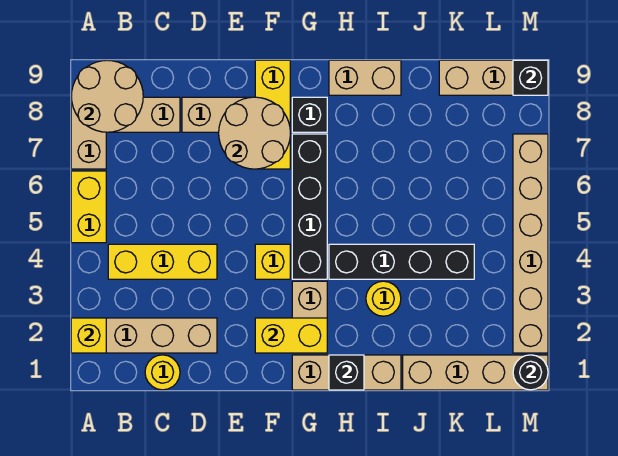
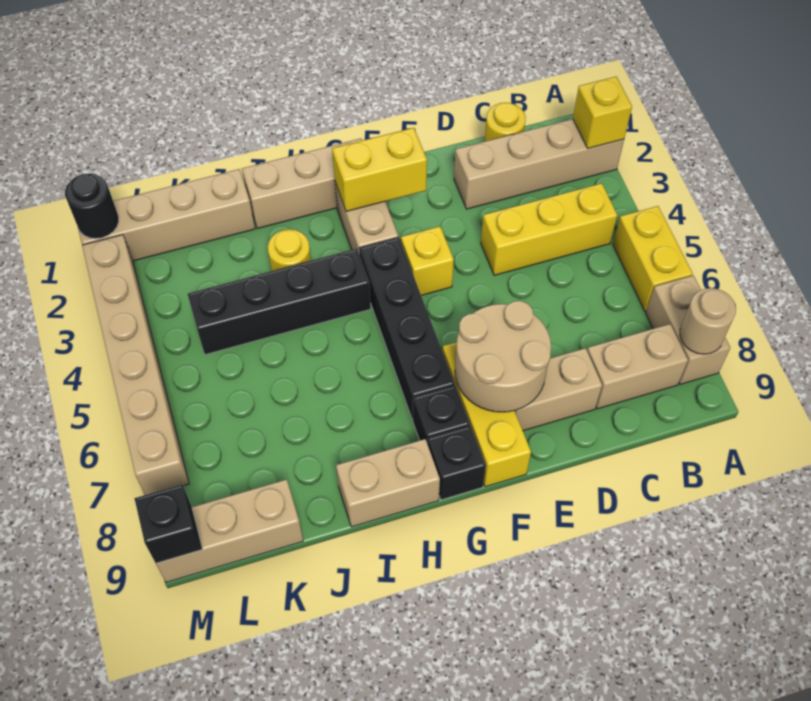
tan round brick A8:B9 level 2 -> tan round brick A8 level 2
black brick H1 level 2 -> black brick G9 level 1

